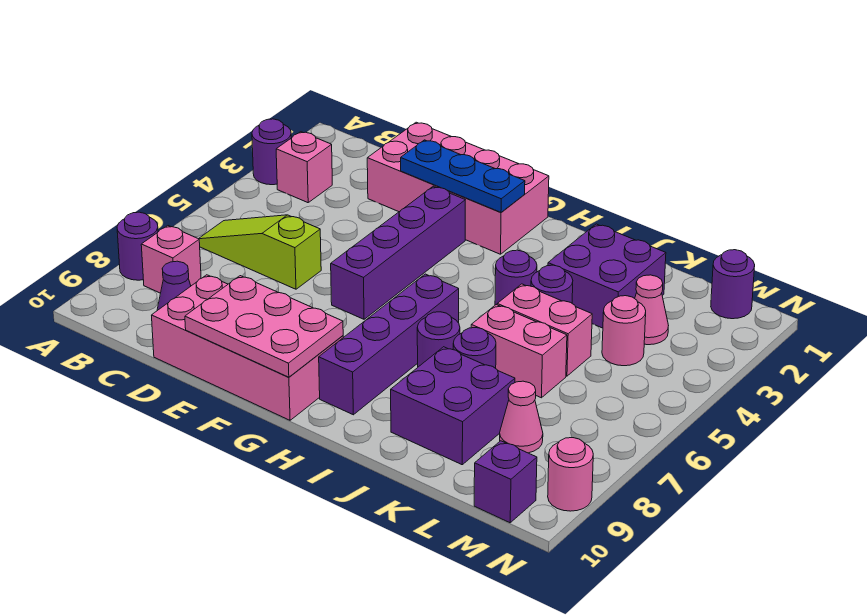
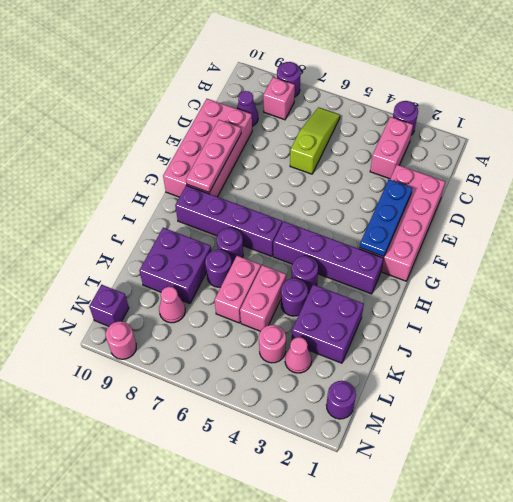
pink brick B3 level 1 -> pink brick B3:C3 level 1
pink plate E9:G10 level 2 -> pink plate E9:G9 level 2
purple brick F3:F6 level 1 -> purple brick H2:H5 level 1

